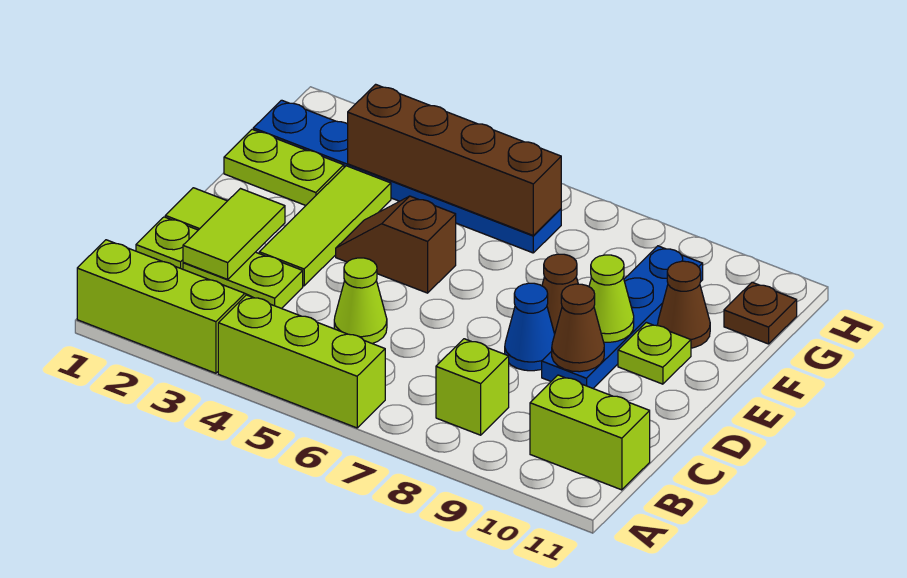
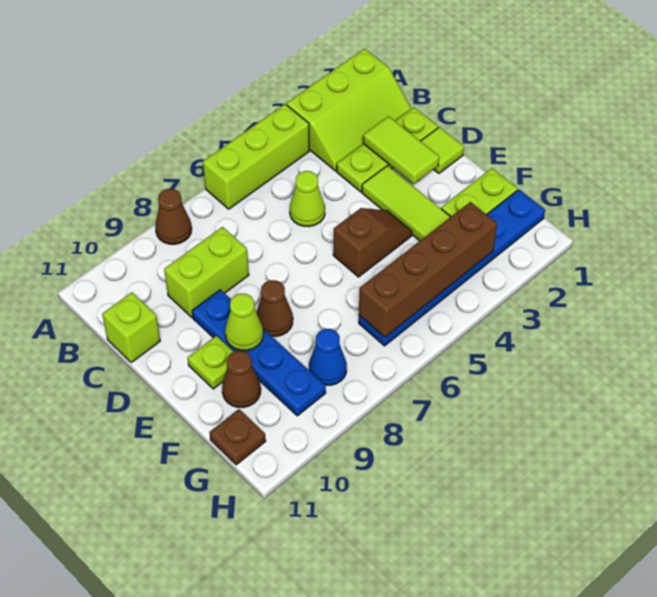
lime brick B8 level 1 -> lime brick C11 level 1
lime brick B10:B11 level 1 -> lime brick C8:C9 level 1
blue cone D8 level 1 -> blue cone G8 level 1
brown cone D9 level 2 -> brown cone A8 level 1

